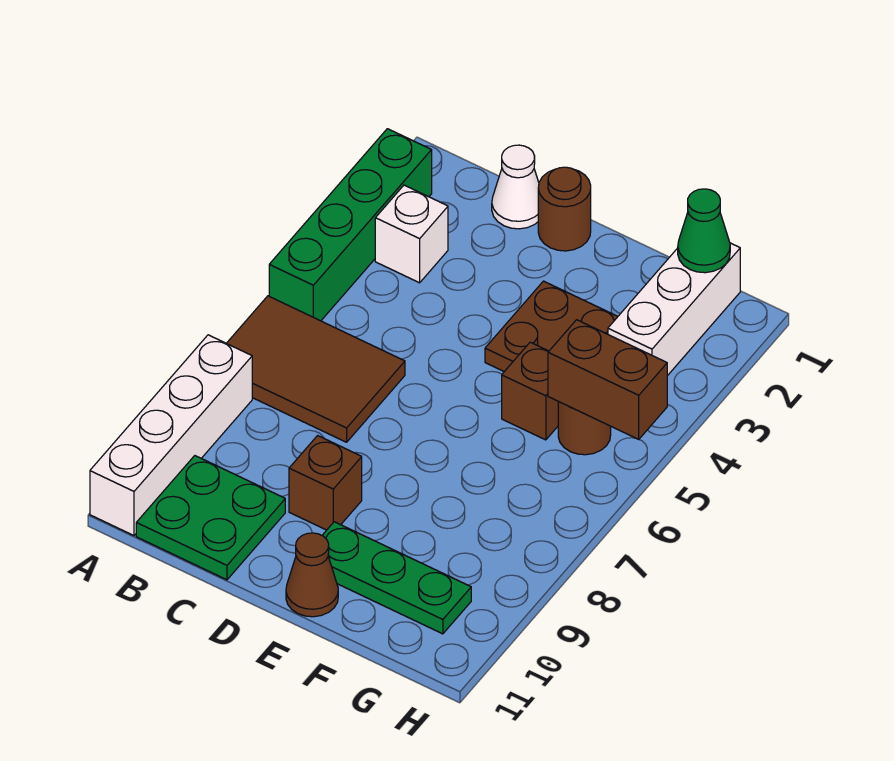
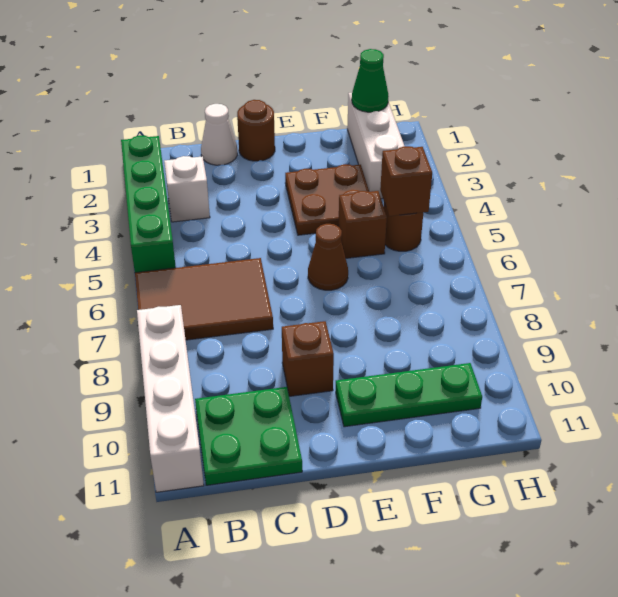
brown cone E11 level 1 -> brown cone E6 level 1
brown brick G5:H5 level 2 -> brown brick G5 level 2

